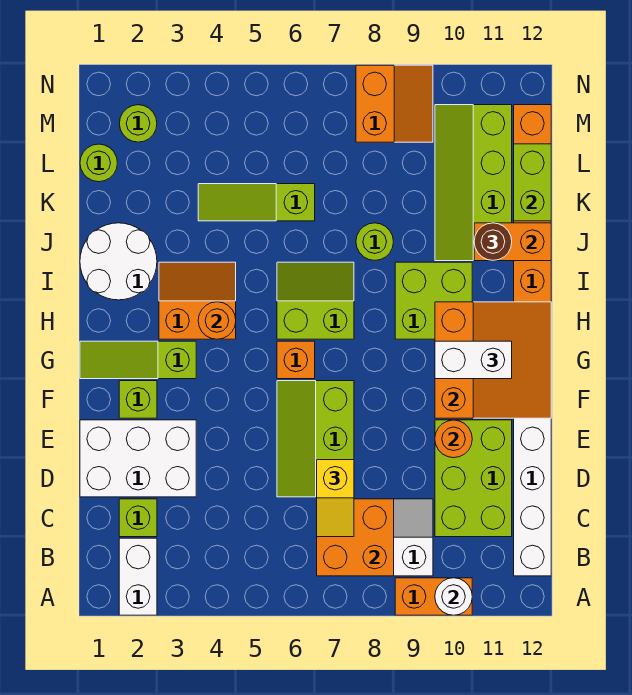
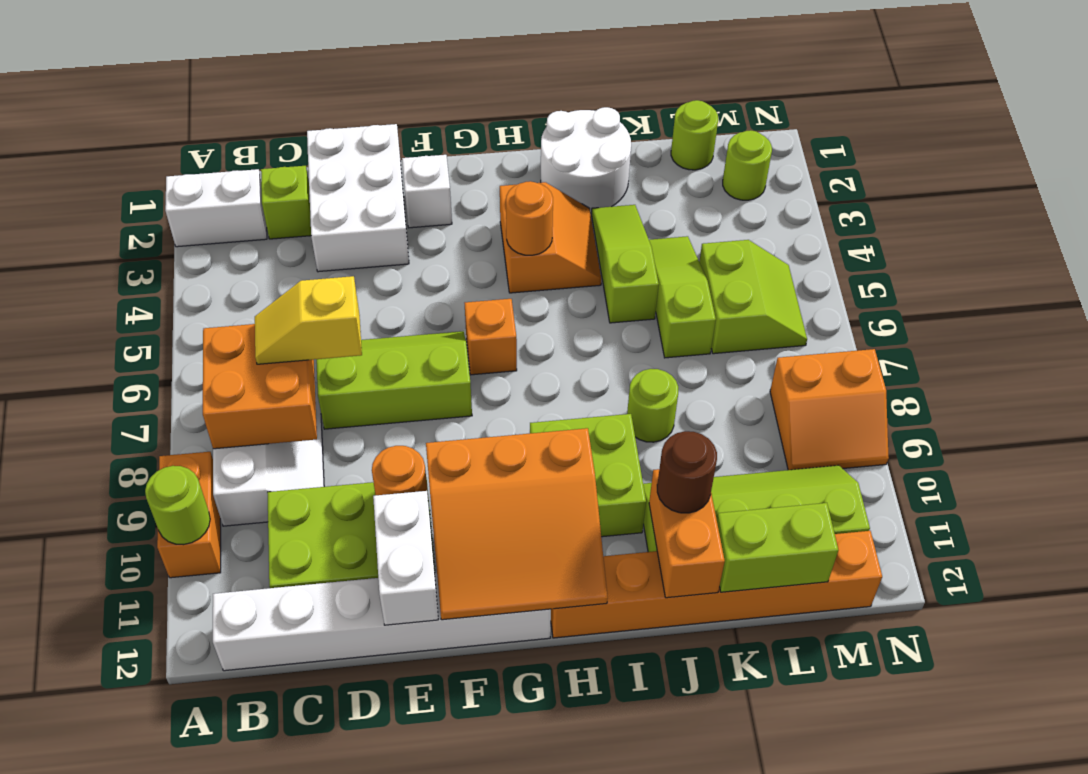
white round brick A10 level 2 -> lime round brick A10 level 2
lime brick F2 level 1 -> white brick F2 level 1
lime slope G1:G3 level 1 top 3 -> lime slope J3:J5 level 1 top 5
white brick G10:G11 level 3 -> white brick E11:E12 level 2
lime slope H6:I7 level 1 top H -> lime slope L5:M6 level 1 top L

